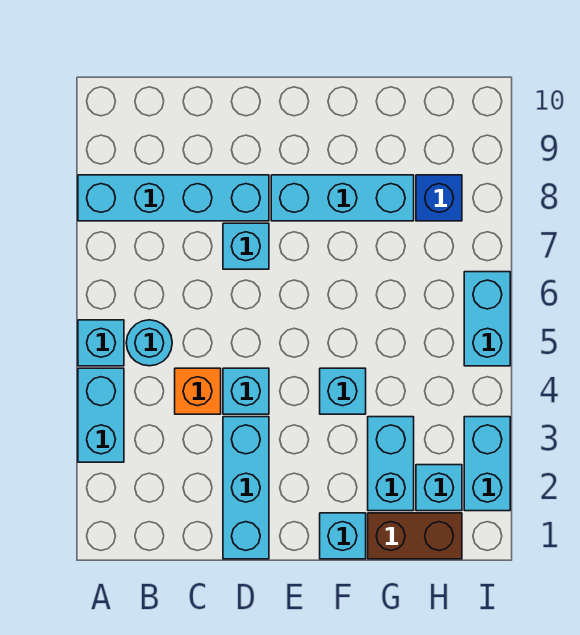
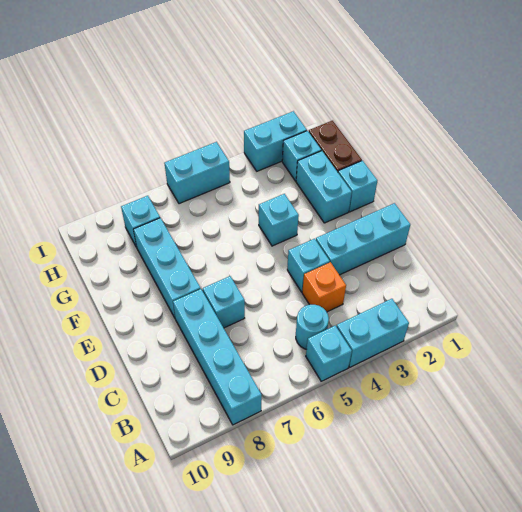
cyan brick G2:G3 level 1 -> cyan brick F2:G2 level 1
blue brick H8 level 1 -> cyan brick H8 level 1

